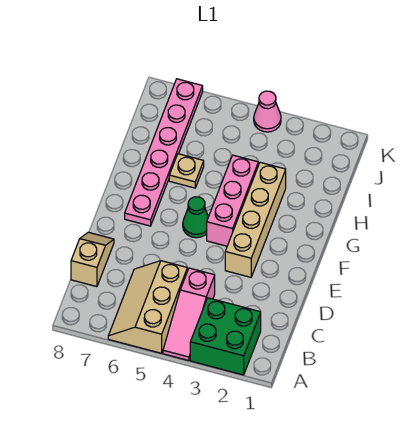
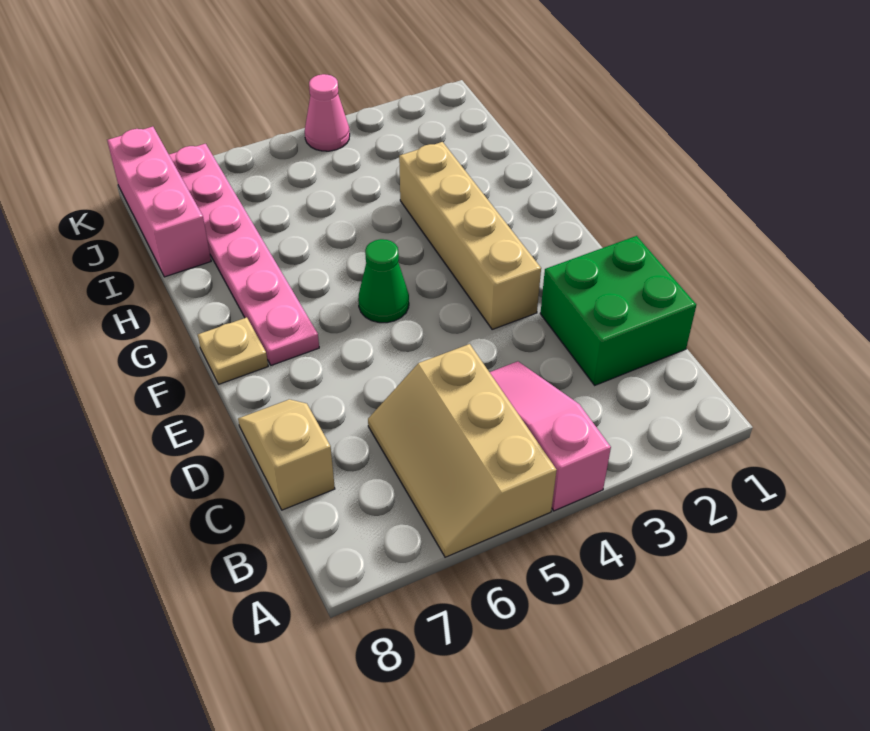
green brick A2:B3 level 1 -> green brick C1:D2 level 1
pink slope A4:C4 level 1 top C -> pink slope A4:C4 level 1 top A
pink brick F4:H4 level 1 -> pink brick I8:K8 level 1
tan plate H6 level 1 -> tan plate F8 level 1

